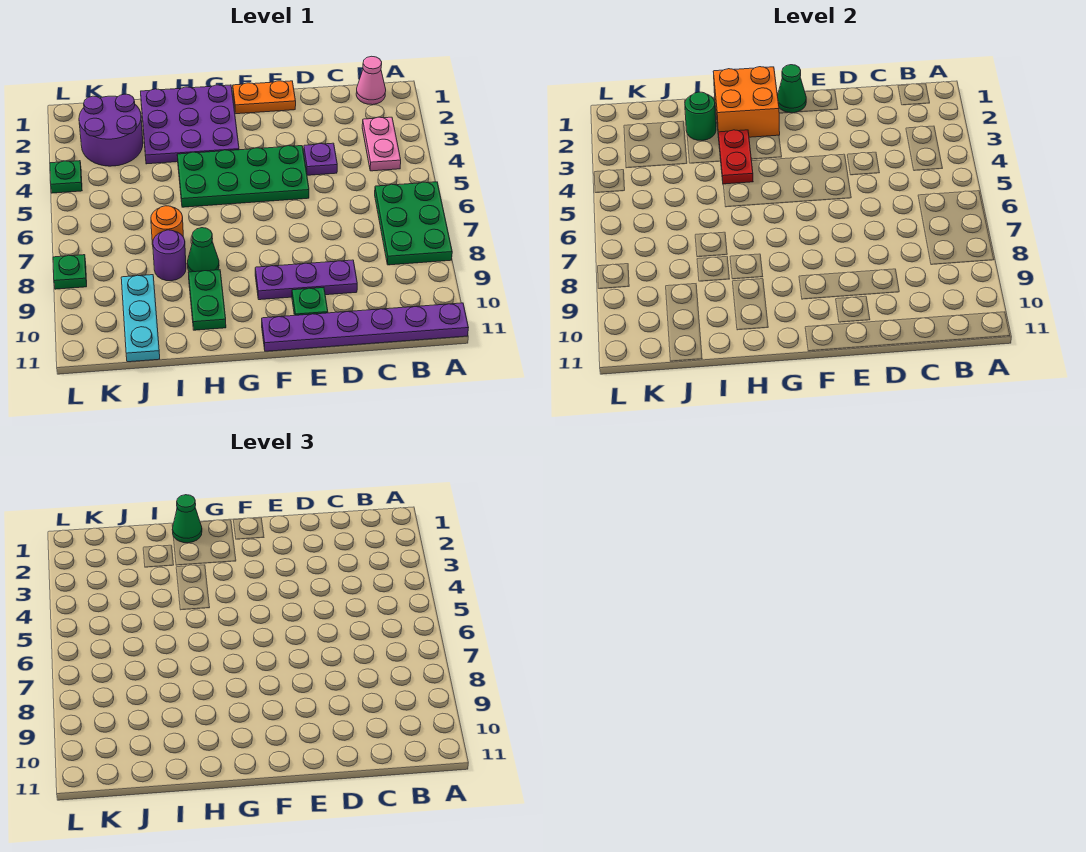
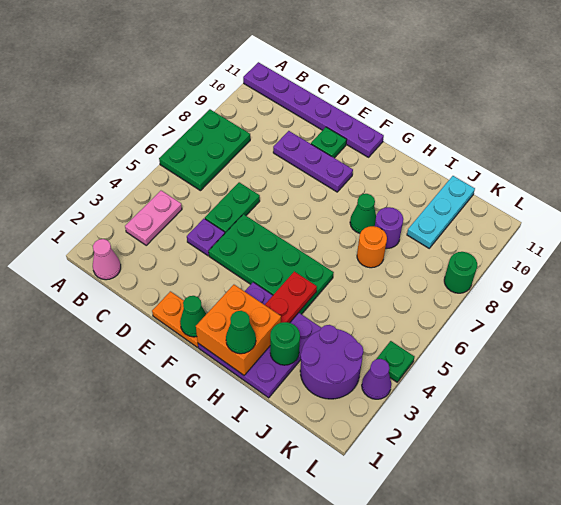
green plate H9:H10 level 1 -> green plate D5:D6 level 1
none -> purple cone L3 level 1
green plate L8 level 1 -> green round brick L8 level 1

